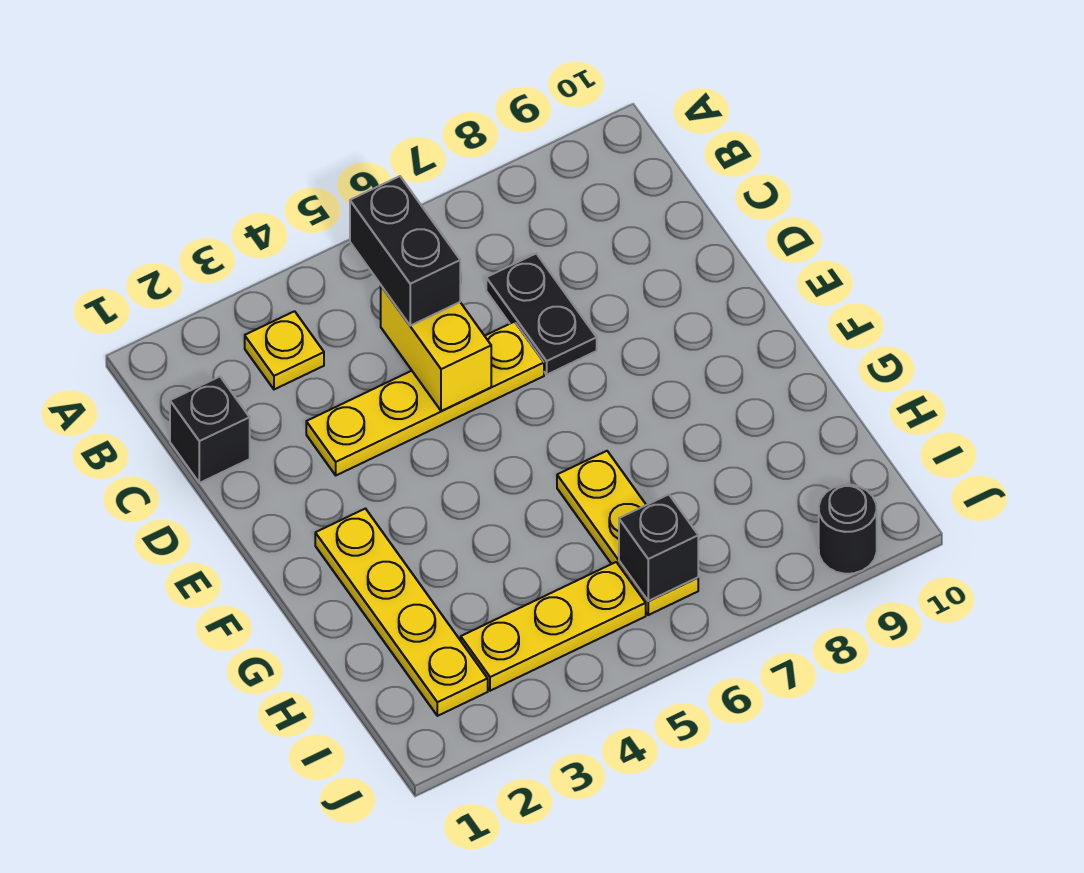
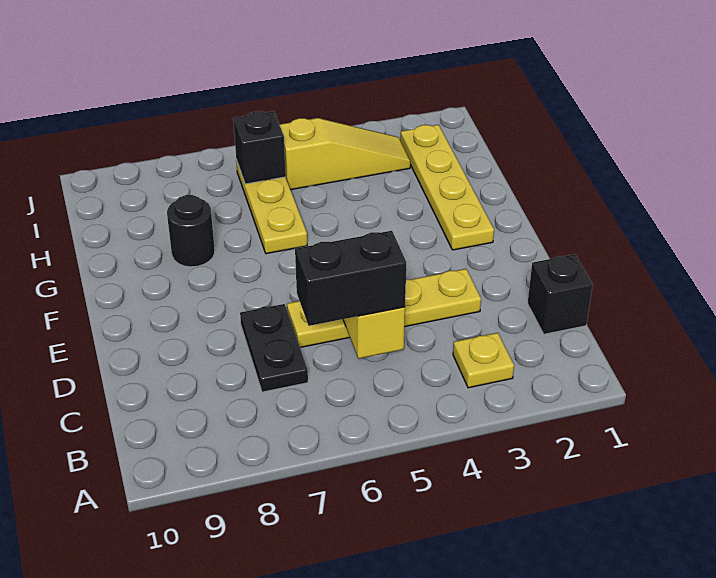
black brick B5:C5 level 3 -> black brick C5:C6 level 3
yellow plate I3:I5 level 1 -> yellow slope I3:I5 level 1 top 5
black round brick J9 level 1 -> black round brick G8 level 1

